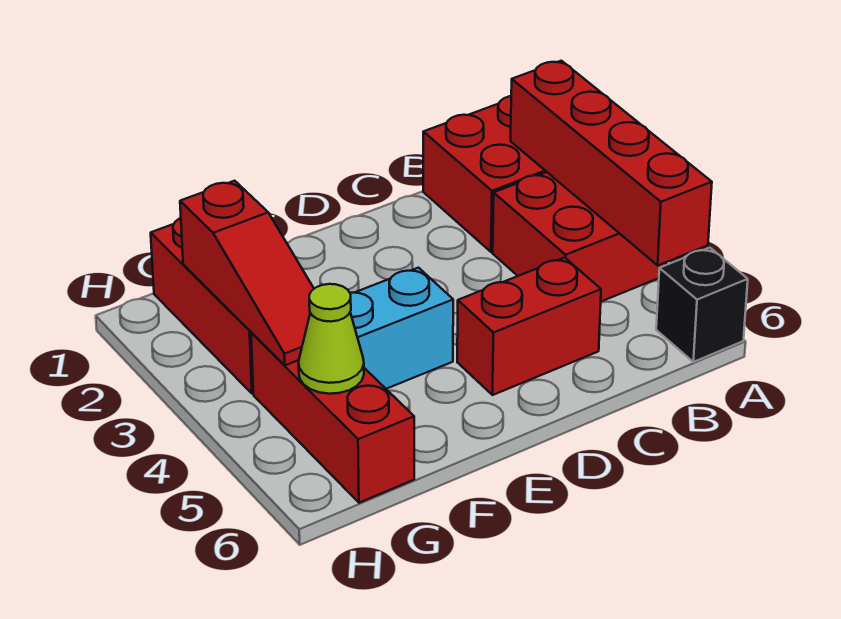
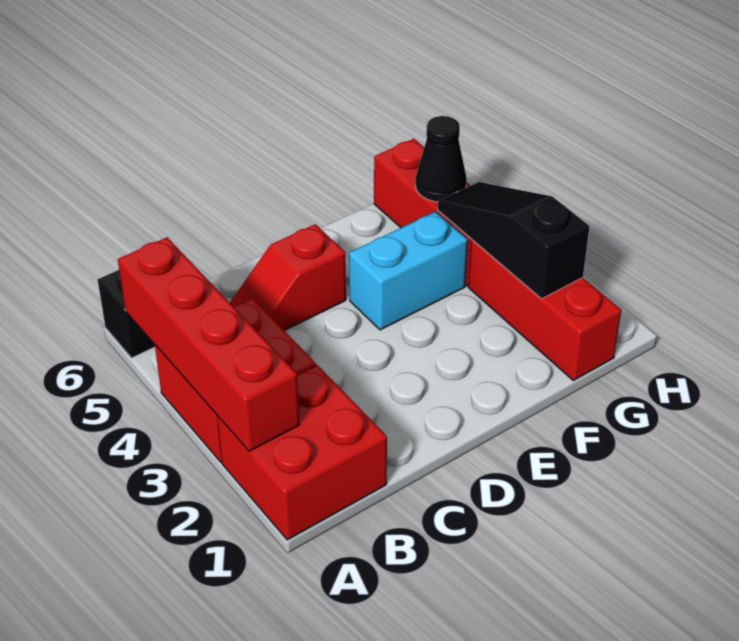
red brick C5:D5 level 1 -> red slope C5:D5 level 1 top D
red slope G2:G4 level 2 top 2 -> black slope G2:G4 level 2 top 2
lime cone G5 level 2 -> black cone G5 level 2

